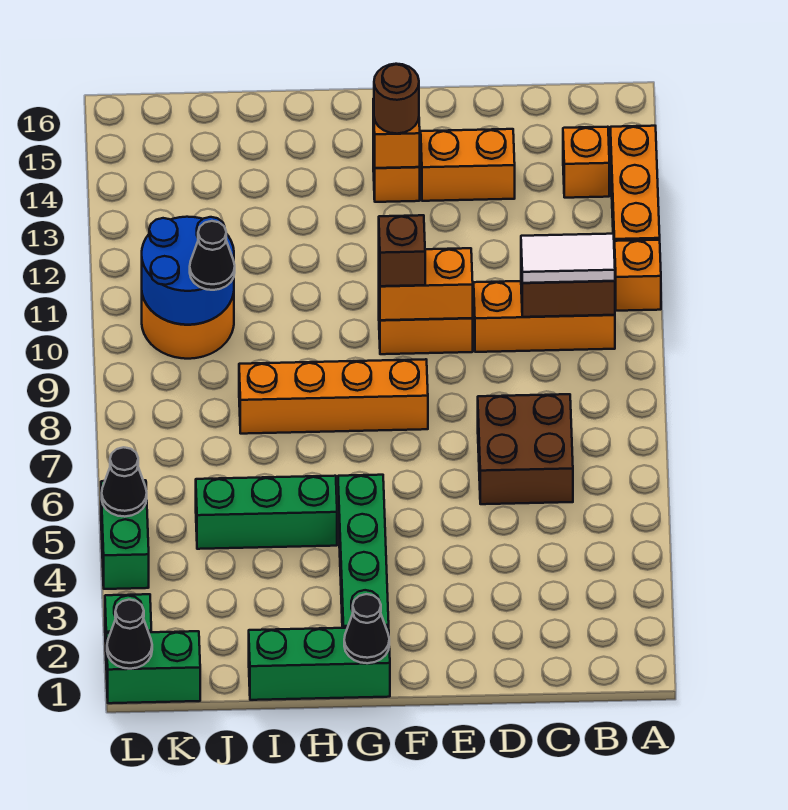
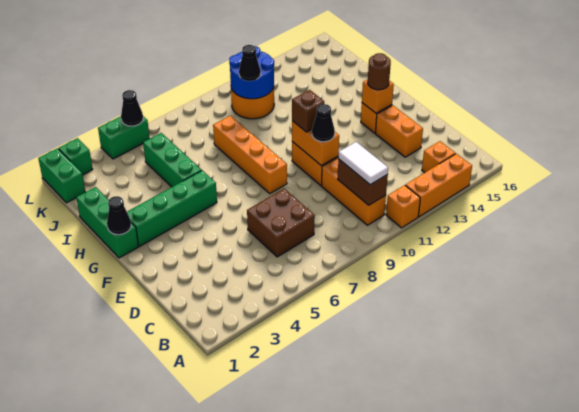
black cone L1 level 2 -> black cone E10 level 3

